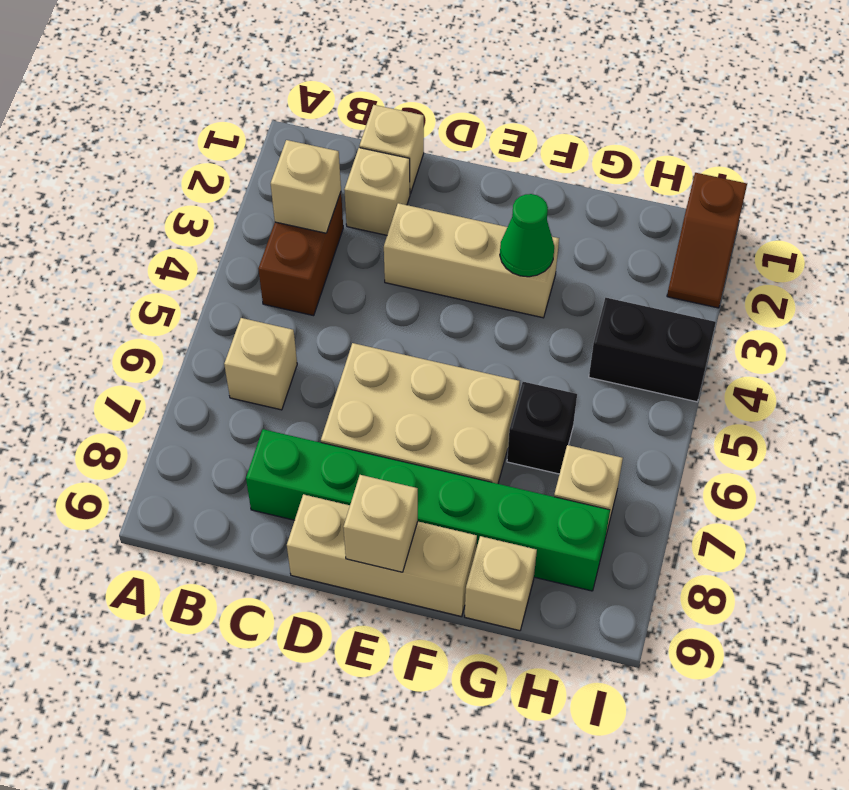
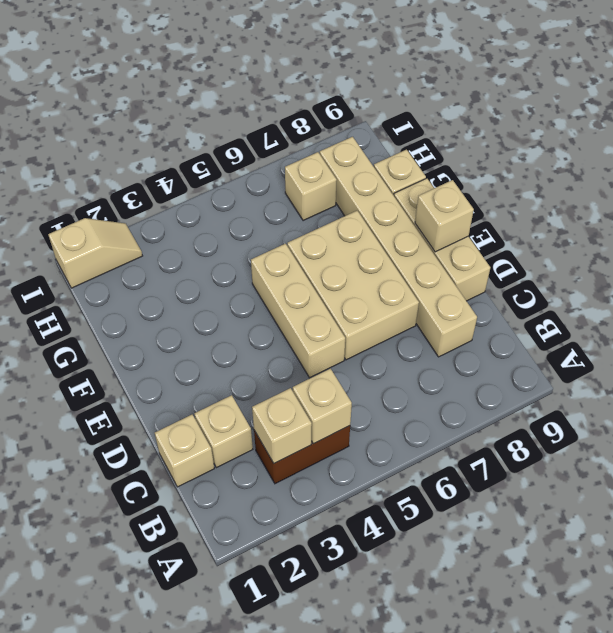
tan brick B6 level 1 -> tan brick B4 level 2
green brick C8:H8 level 1 -> tan brick C8:H8 level 1
tan brick D3:F3 level 1 -> tan brick D5:F5 level 1
green cone F3 level 2 -> none
black brick G6 level 1 -> none
black brick H4:I4 level 1 -> none
brown slope I1:I2 level 1 top 1 -> tan slope I1:I2 level 1 top 1

